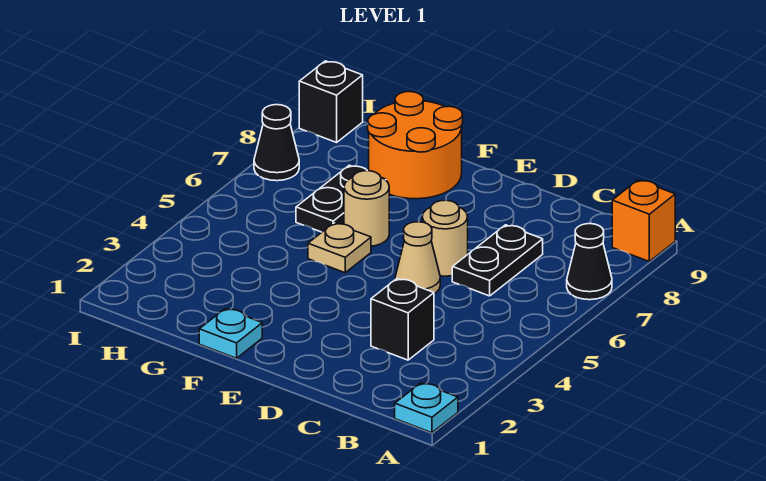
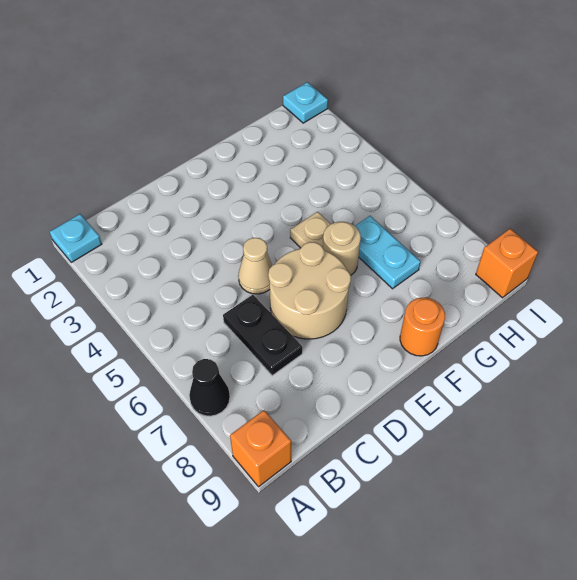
black brick C3 level 1 -> none
tan round brick D6 level 1 -> tan round brick D6:E7 level 1
cyan plate F1 level 1 -> cyan plate I1 level 1
orange round brick F8:G9 level 1 -> orange round brick F9 level 1
black plate G6:G7 level 1 -> cyan plate G6:G7 level 1
black cone I7 level 1 -> none
black brick I9 level 1 -> orange brick I9 level 1

